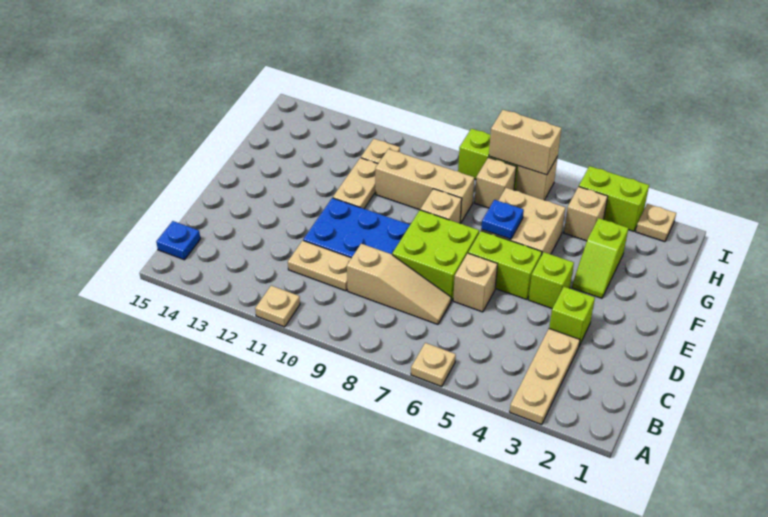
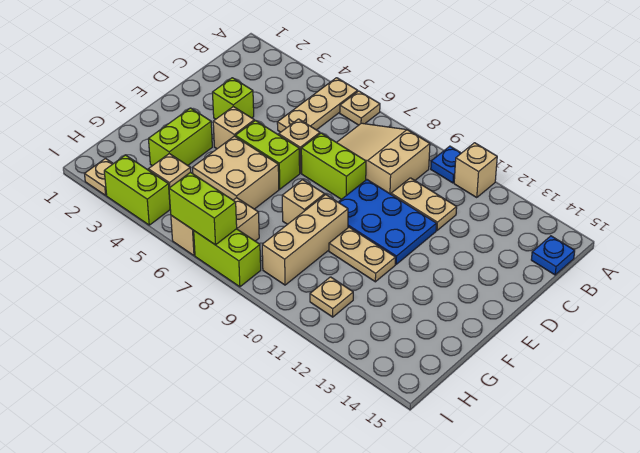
tan plate A3:C3 level 1 -> tan plate A5:C5 level 1
tan plate A11 level 1 -> tan brick A11 level 1
tan slope C7:C9 level 1 top 9 -> tan slope B7:C9 level 1 top 9
lime brick D7:E8 level 1 -> lime brick D7:D8 level 1
lime brick E4 level 1 -> tan brick E4 level 1
lime slope F3:G3 level 1 top G -> lime brick F3:G3 level 1
blue plate F6 level 2 -> blue plate A10 level 1
tan plate F11:G11 level 1 -> tan plate F10:F11 level 1
tan brick G8:G10 level 1 -> tan brick F9:H9 level 1
tan brick I6:I7 level 2 -> lime brick I6:I7 level 2

